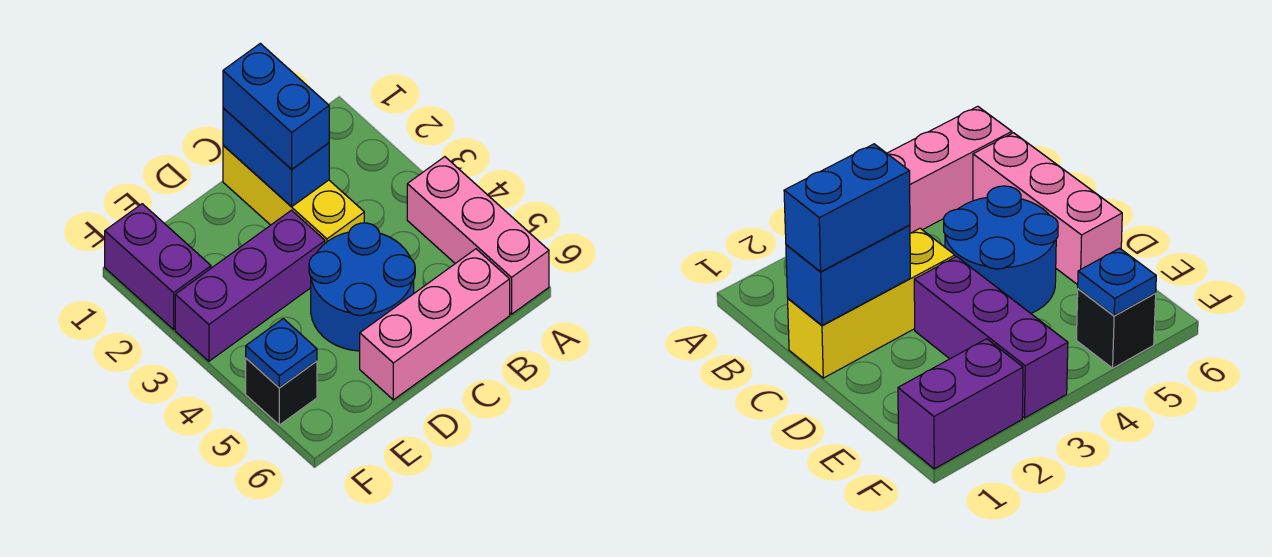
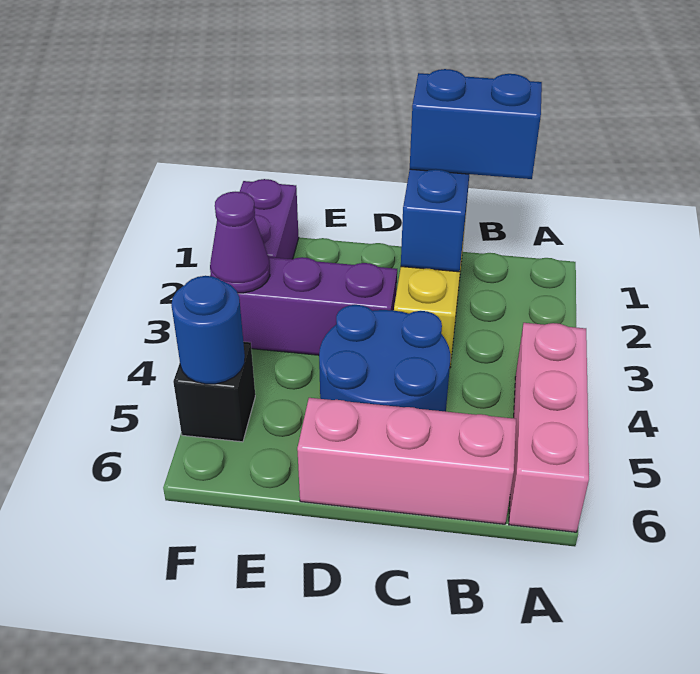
blue brick C1:C2 level 3 -> blue brick B1:C1 level 3
none -> purple cone F3 level 2
blue plate F5 level 2 -> blue round brick F5 level 2

